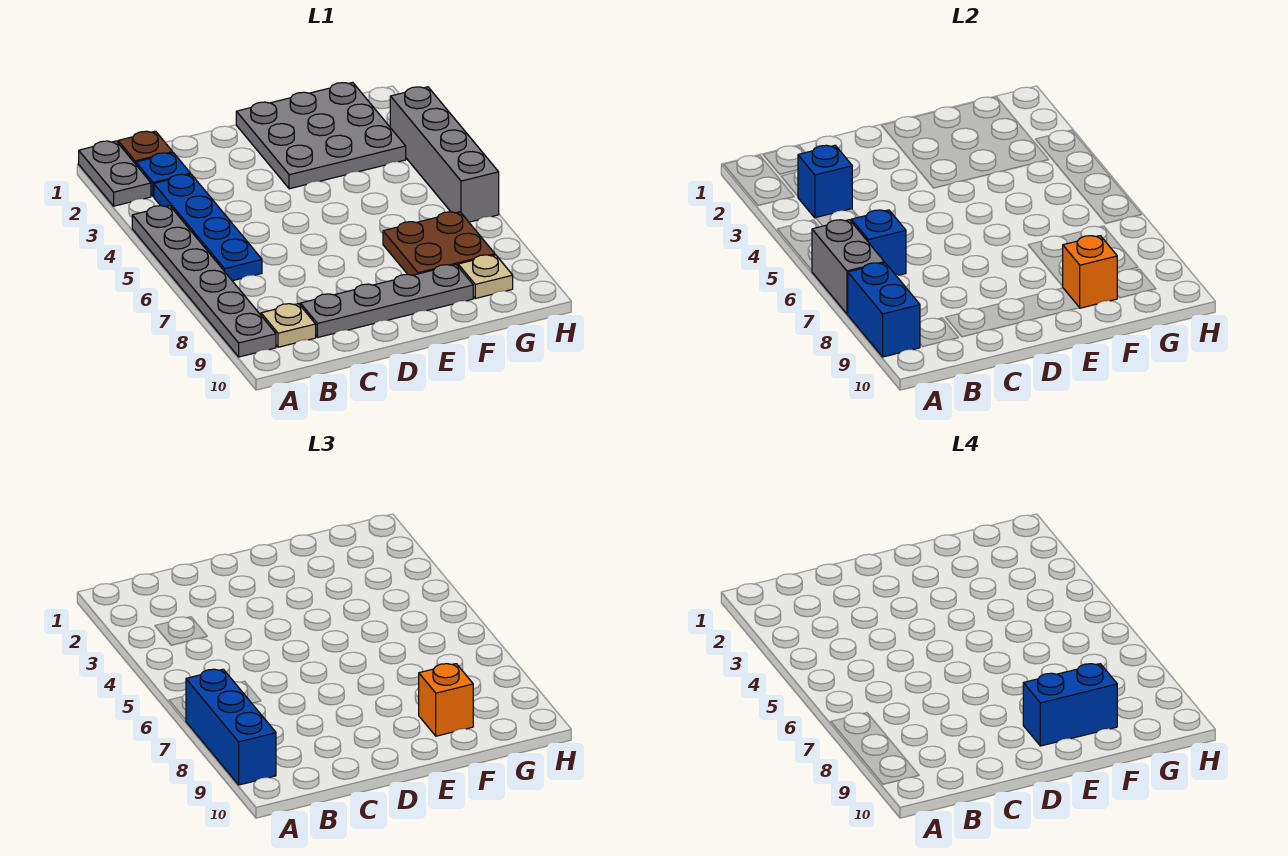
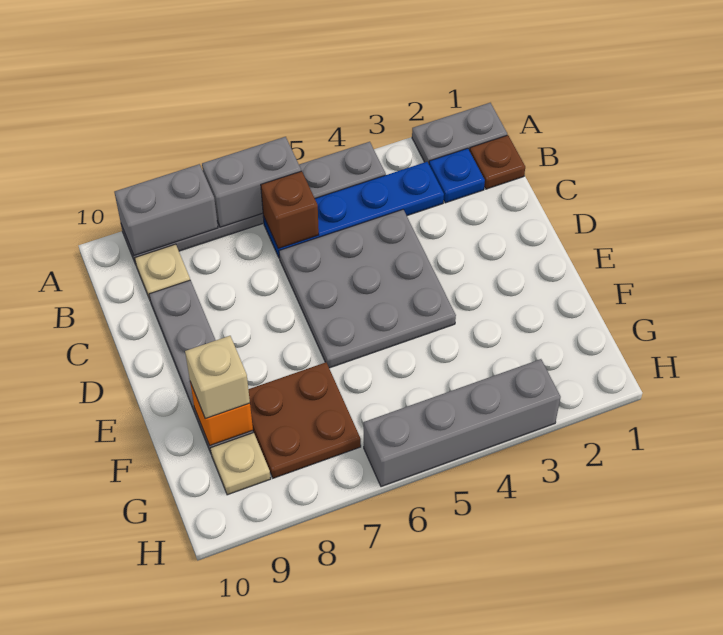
blue brick A7:A9 level 3 -> none
blue brick A8:A9 level 2 -> grey brick A8:A9 level 2
blue brick B3 level 2 -> none
blue brick B6 level 2 -> brown brick B6 level 2
grey plate E1:G3 level 1 -> grey plate C4:E6 level 1
blue brick E9:F9 level 4 -> none
orange brick F9 level 3 -> tan brick F9 level 3

